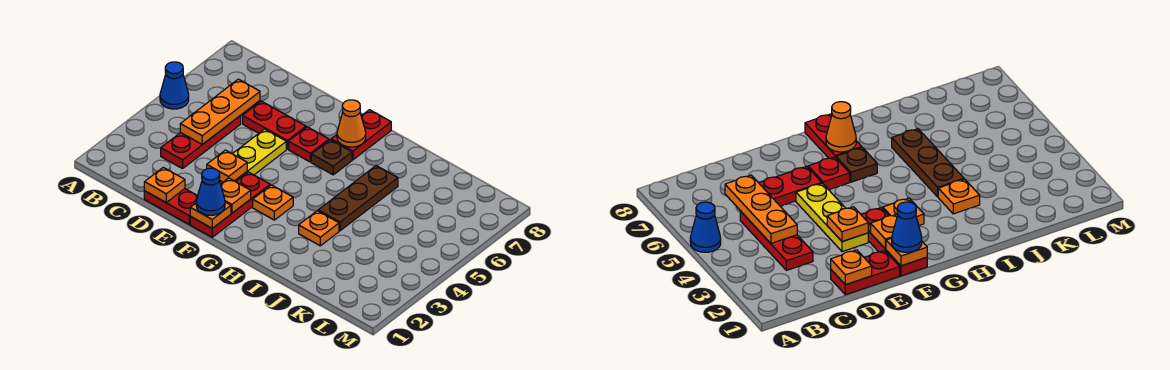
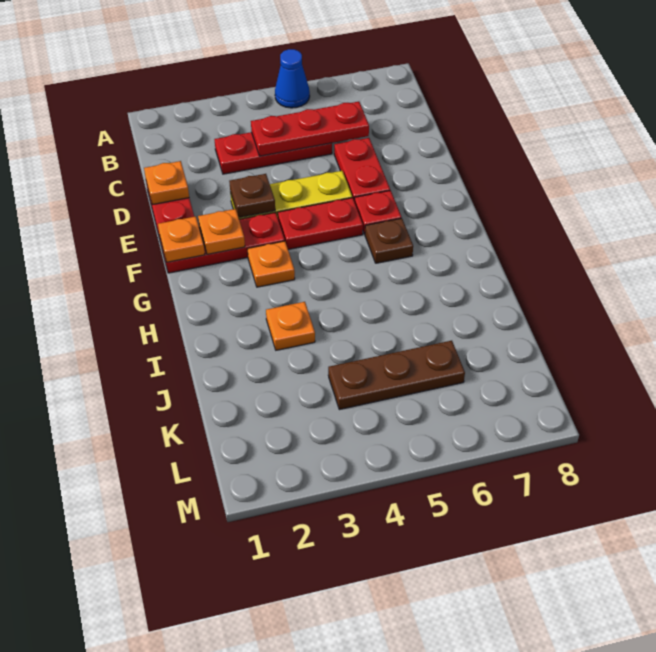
orange plate C4:C6 level 2 -> red plate C4:C6 level 2
orange plate E3 level 2 -> brown plate E3 level 2
blue cone F1 level 3 -> none
red plate G7:G8 level 1 -> red plate F4:F5 level 1
orange cone G7 level 2 -> none
brown plate I4:I6 level 1 -> brown plate K4:K6 level 1

